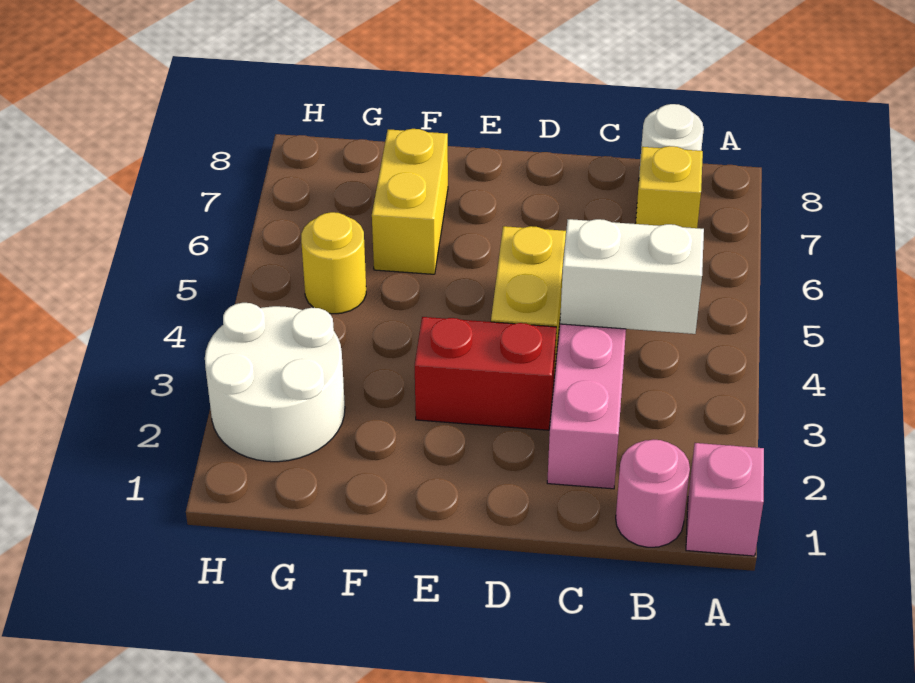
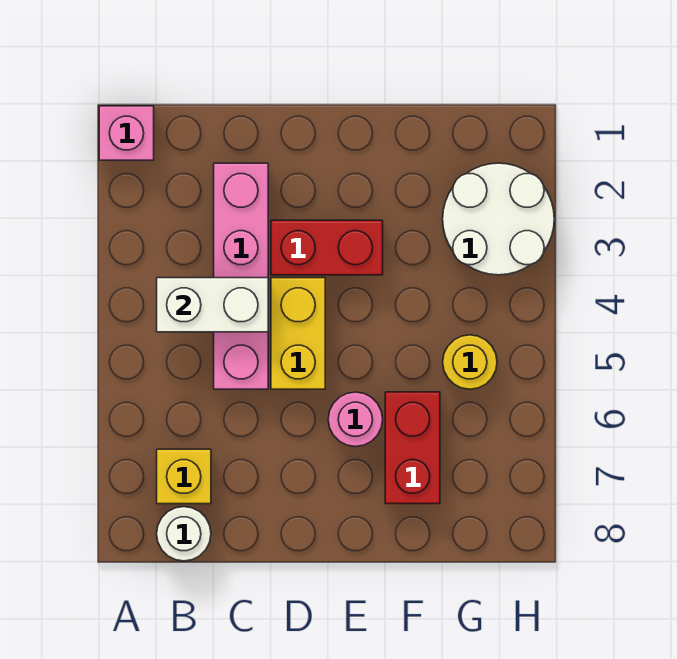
pink round brick B1 level 1 -> pink round brick E6 level 1
yellow brick F6:F7 level 1 -> red brick F6:F7 level 1

